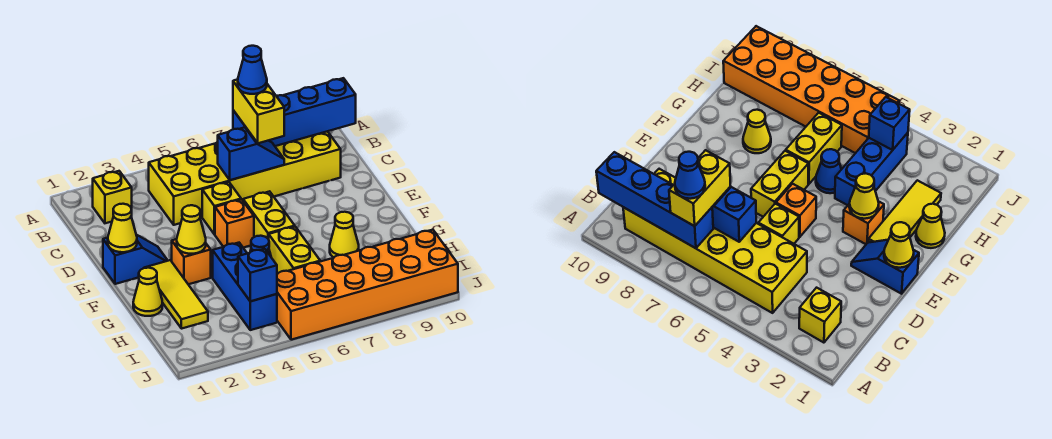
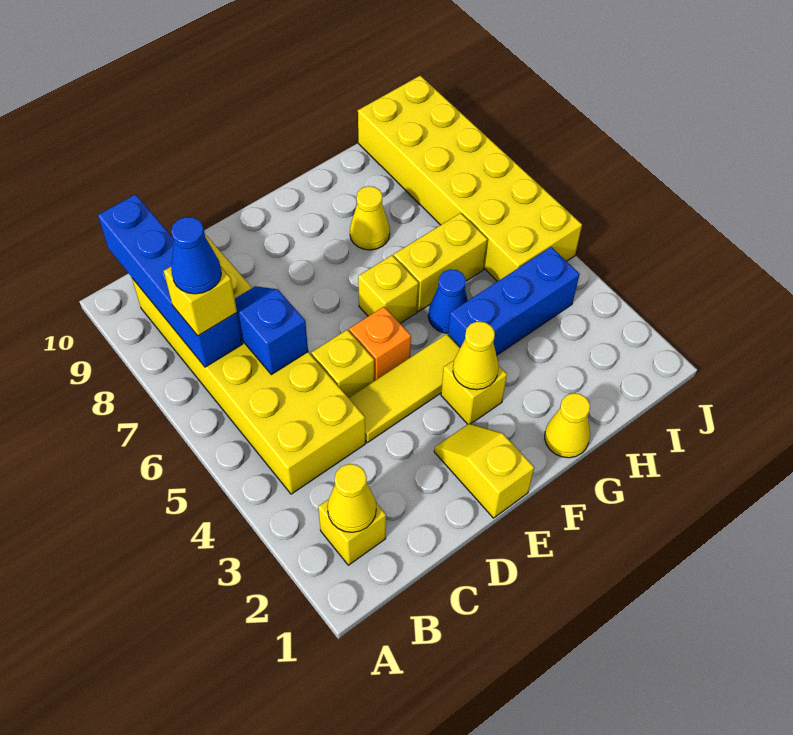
yellow brick B7:C7 level 3 -> yellow brick B7 level 3
blue slope E1:E2 level 1 top 1 -> yellow slope E1:E2 level 1 top 1
yellow cone E1 level 2 -> yellow cone B2 level 2
yellow brick E6:F6 level 1 -> yellow brick F6 level 1
yellow tile F2:H2 level 1 -> yellow tile D4:F4 level 1
orange brick F3 level 1 -> yellow brick F3 level 1
blue brick I4 level 2 -> none
orange brick I5:J10 level 1 -> yellow brick I5:J10 level 1

